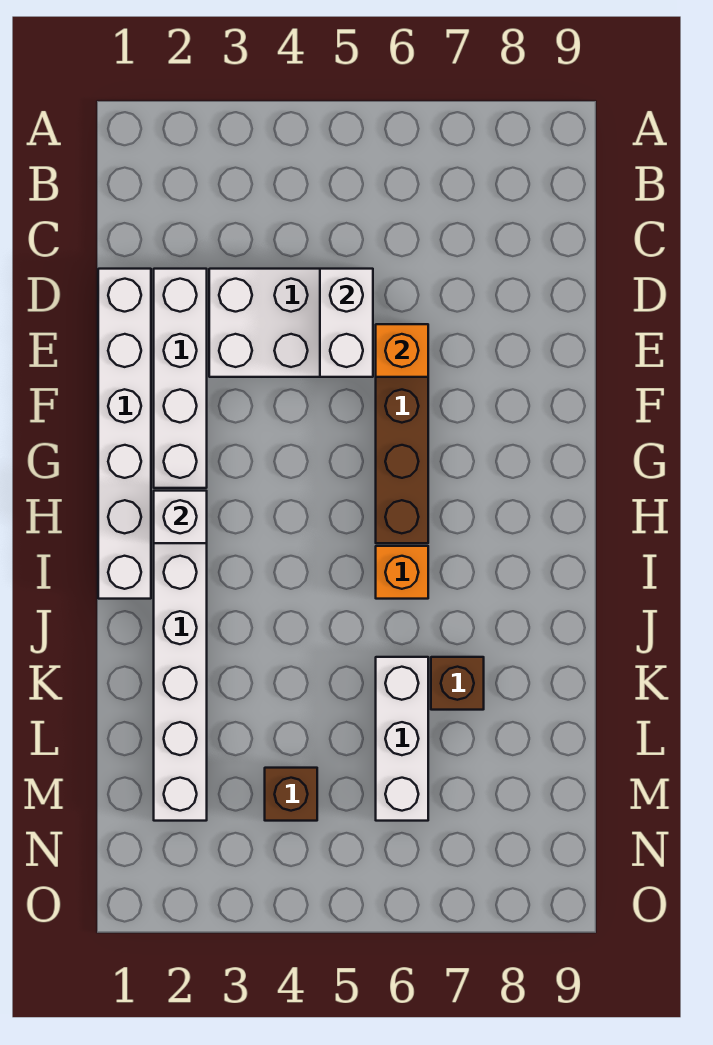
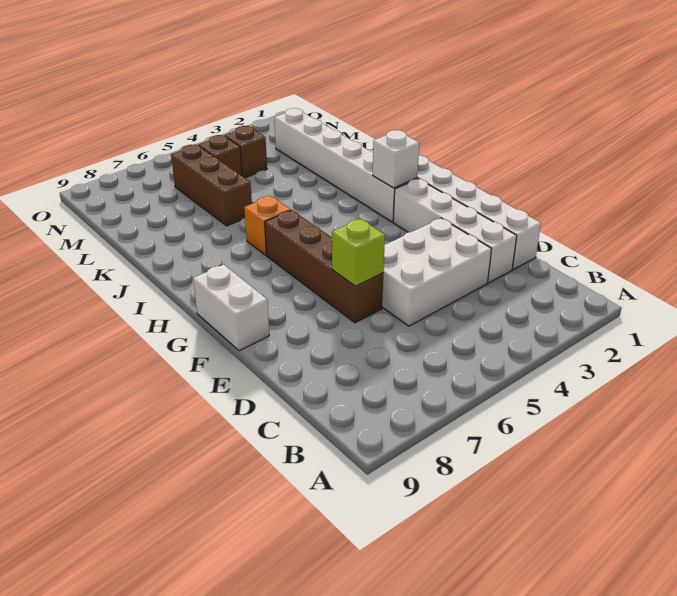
white brick D5:E5 level 2 -> white brick F9:G9 level 1
orange brick E6 level 2 -> lime brick E6 level 2
white brick K6:M6 level 1 -> brown brick K6:M6 level 1
brown brick K7 level 1 -> brown brick M5 level 1

